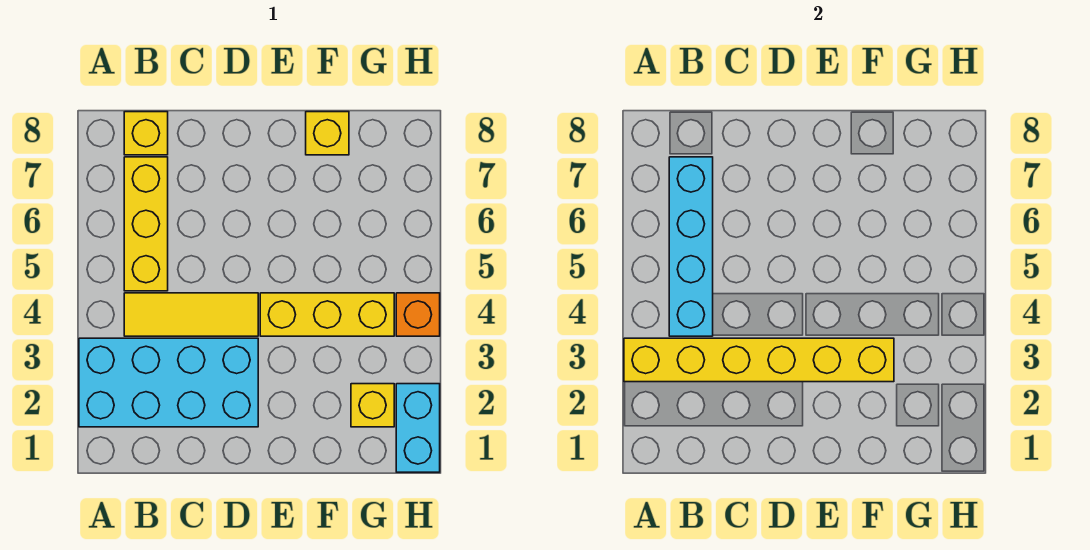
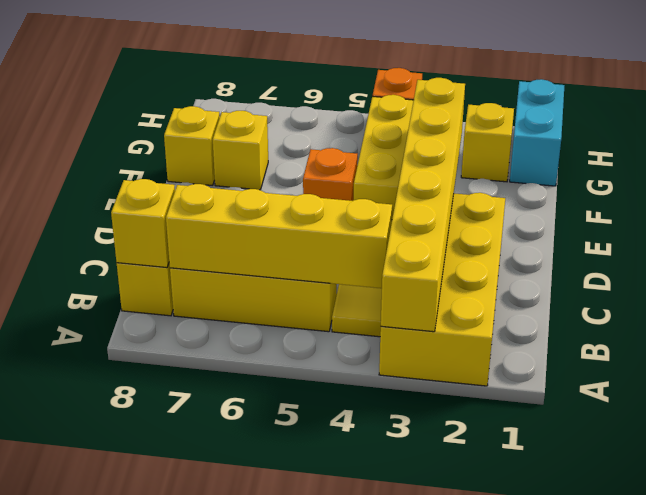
cyan brick A2:D3 level 1 -> yellow brick A2:D3 level 1
cyan brick B4:B7 level 2 -> yellow brick B4:B7 level 2
none -> yellow brick B8 level 2
none -> orange brick E5 level 1
none -> yellow brick F7 level 1
cyan brick H1:H2 level 1 -> cyan brick G1:H1 level 1

